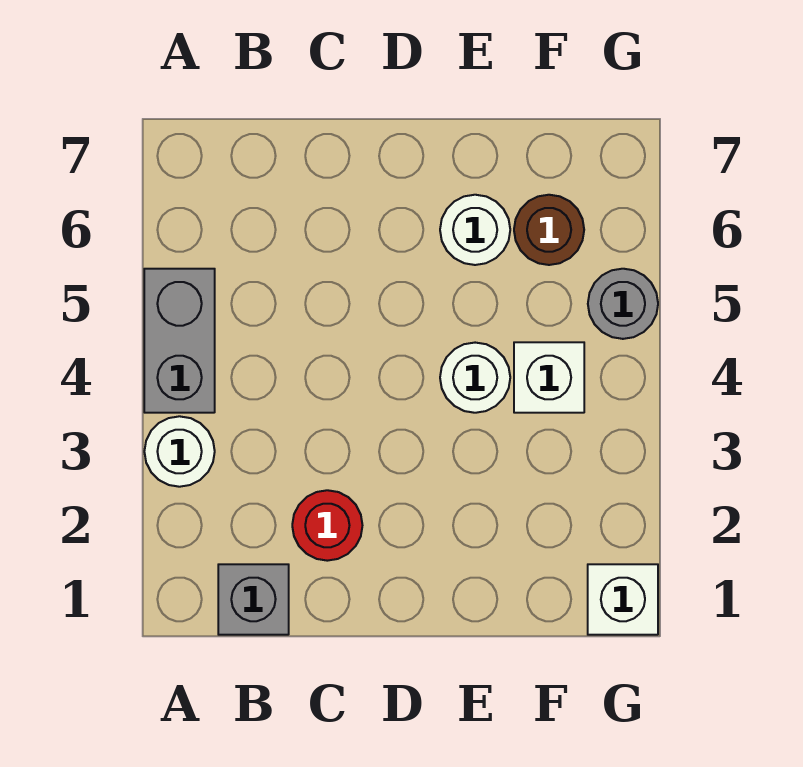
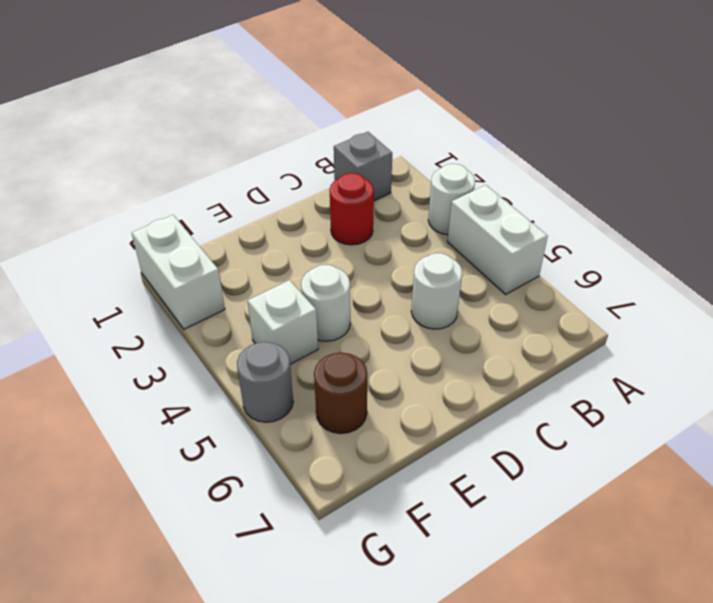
grey brick A4:A5 level 1 -> white brick A4:A5 level 1
white round brick E6 level 1 -> white round brick C5 level 1
white brick G1 level 1 -> white brick G1:G2 level 1

